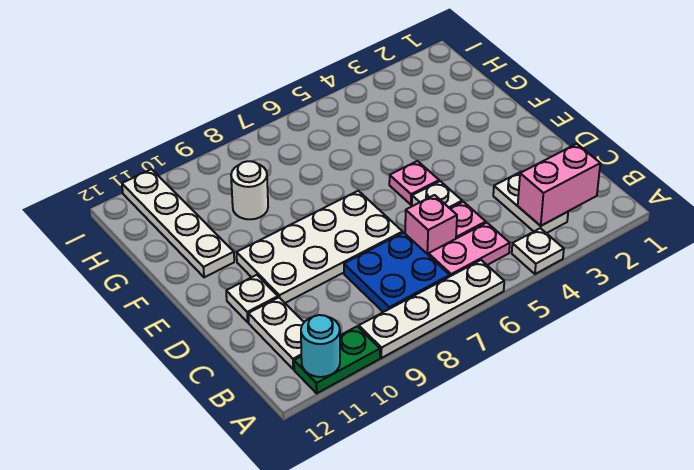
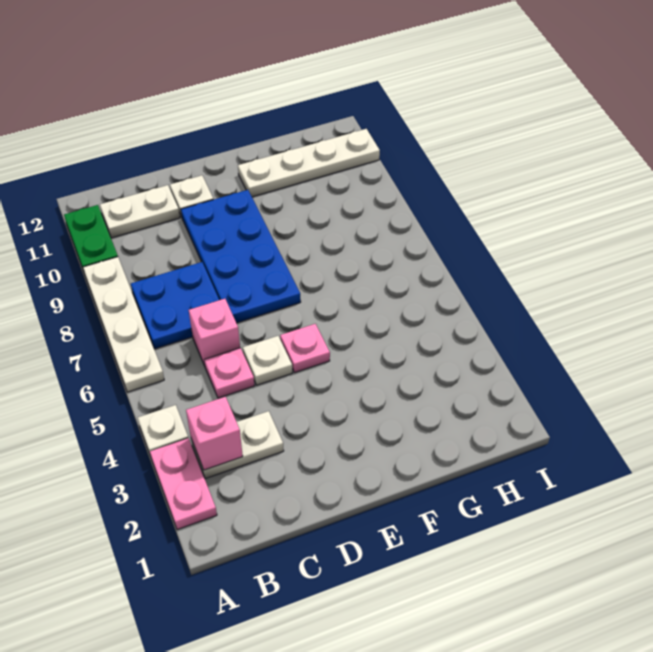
cyan round brick A11 level 2 -> none
pink brick B2:B3 level 2 -> pink brick B3 level 2
pink plate B5:B6 level 1 -> pink plate A2:A3 level 1
white plate D7:E10 level 1 -> blue plate D7:E10 level 1
white round brick G9 level 1 -> none

